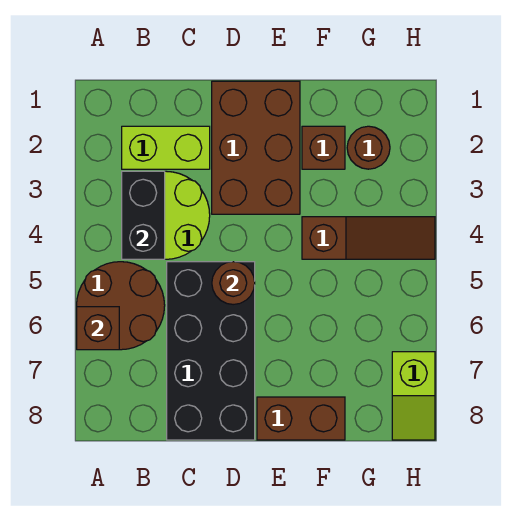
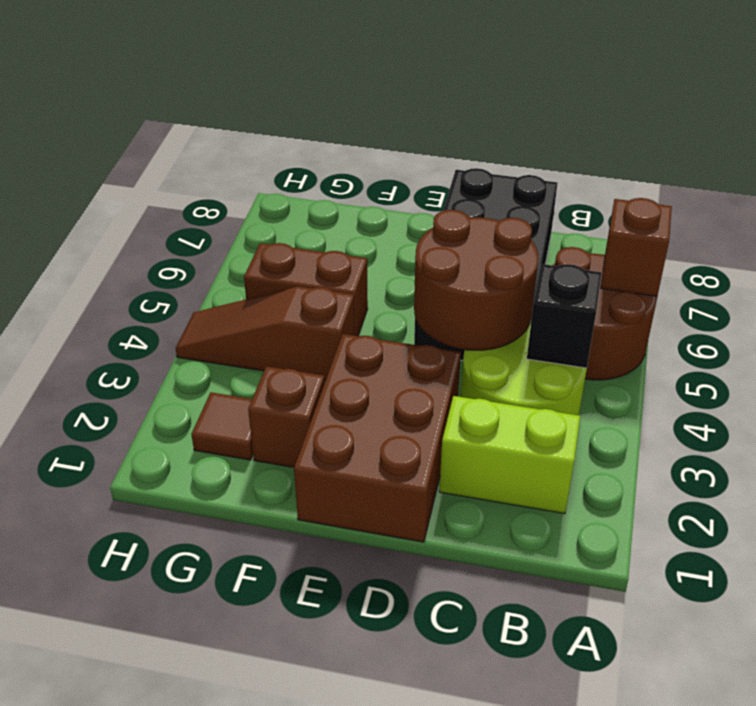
black brick B3:B4 level 2 -> black brick B4 level 2
brown round brick D5 level 2 -> brown round brick C4:D5 level 2
brown brick E8:F8 level 1 -> brown brick F5:G5 level 1
brown round brick G2 level 1 -> brown tile G2 level 1
lime slope H7:H8 level 1 top 7 -> none

